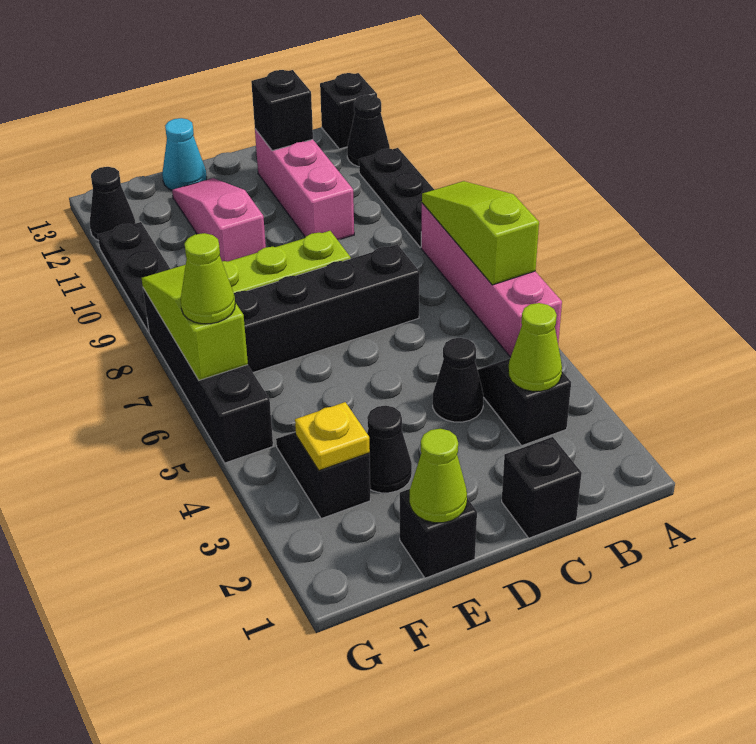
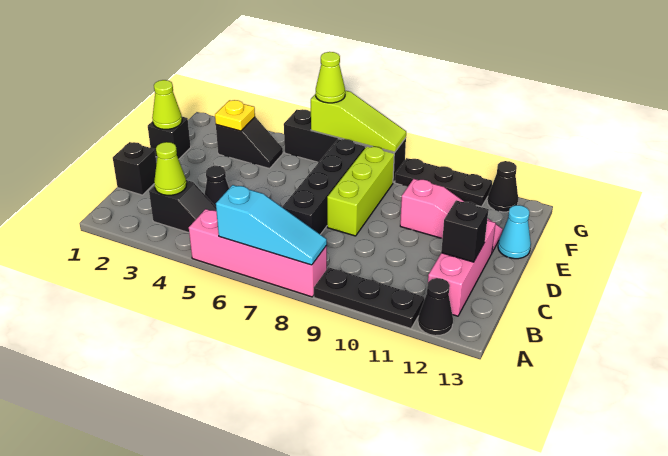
lime slope A6:A8 level 2 top 6 -> cyan slope A6:A8 level 2 top 6
black brick A13 level 1 -> none
pink brick C10:C12 level 1 -> pink brick B12:D12 level 1
black cone E3 level 1 -> none

